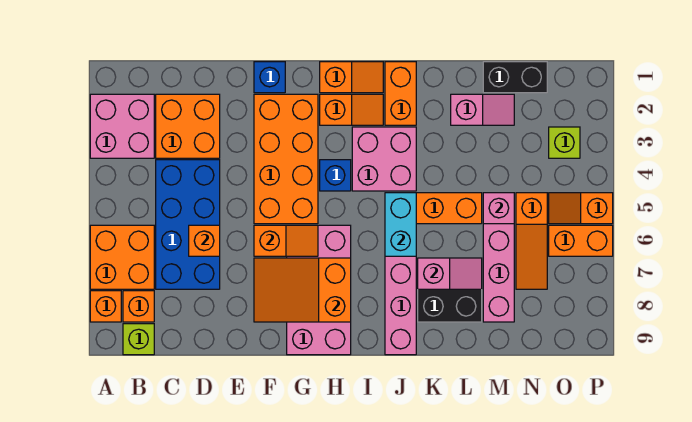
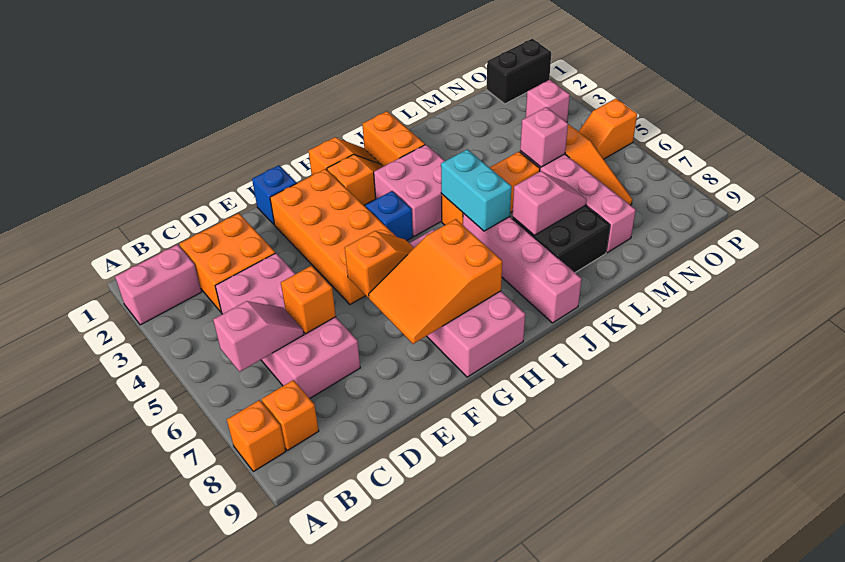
pink brick A2:B3 level 1 -> pink brick A2:B2 level 1
orange brick A6:B7 level 1 -> none
lime brick B9 level 1 -> none
blue brick C4:D7 level 1 -> pink brick C4:D7 level 1
pink slope L2:M2 level 1 top L -> pink slope B6:C6 level 2 top B
black brick M1:N1 level 1 -> black brick O1:P1 level 1
lime brick O3 level 1 -> pink brick O3 level 1
orange brick O6:P6 level 1 -> none

